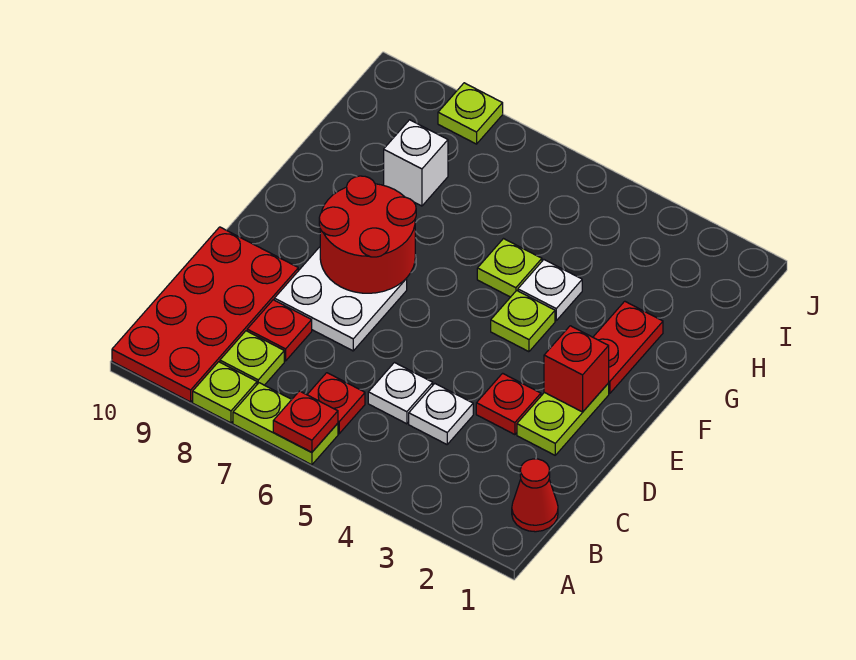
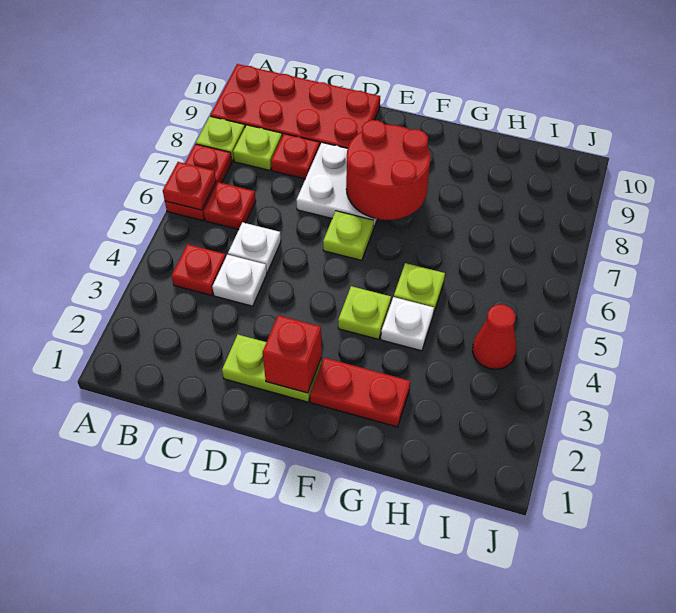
lime plate A6:A7 level 1 -> red plate A6:A7 level 1
red cone B1 level 1 -> red cone I4 level 1
red plate D3 level 1 -> red plate B4 level 1
white brick H8 level 1 -> none
lime plate J8 level 1 -> lime plate E6 level 1

